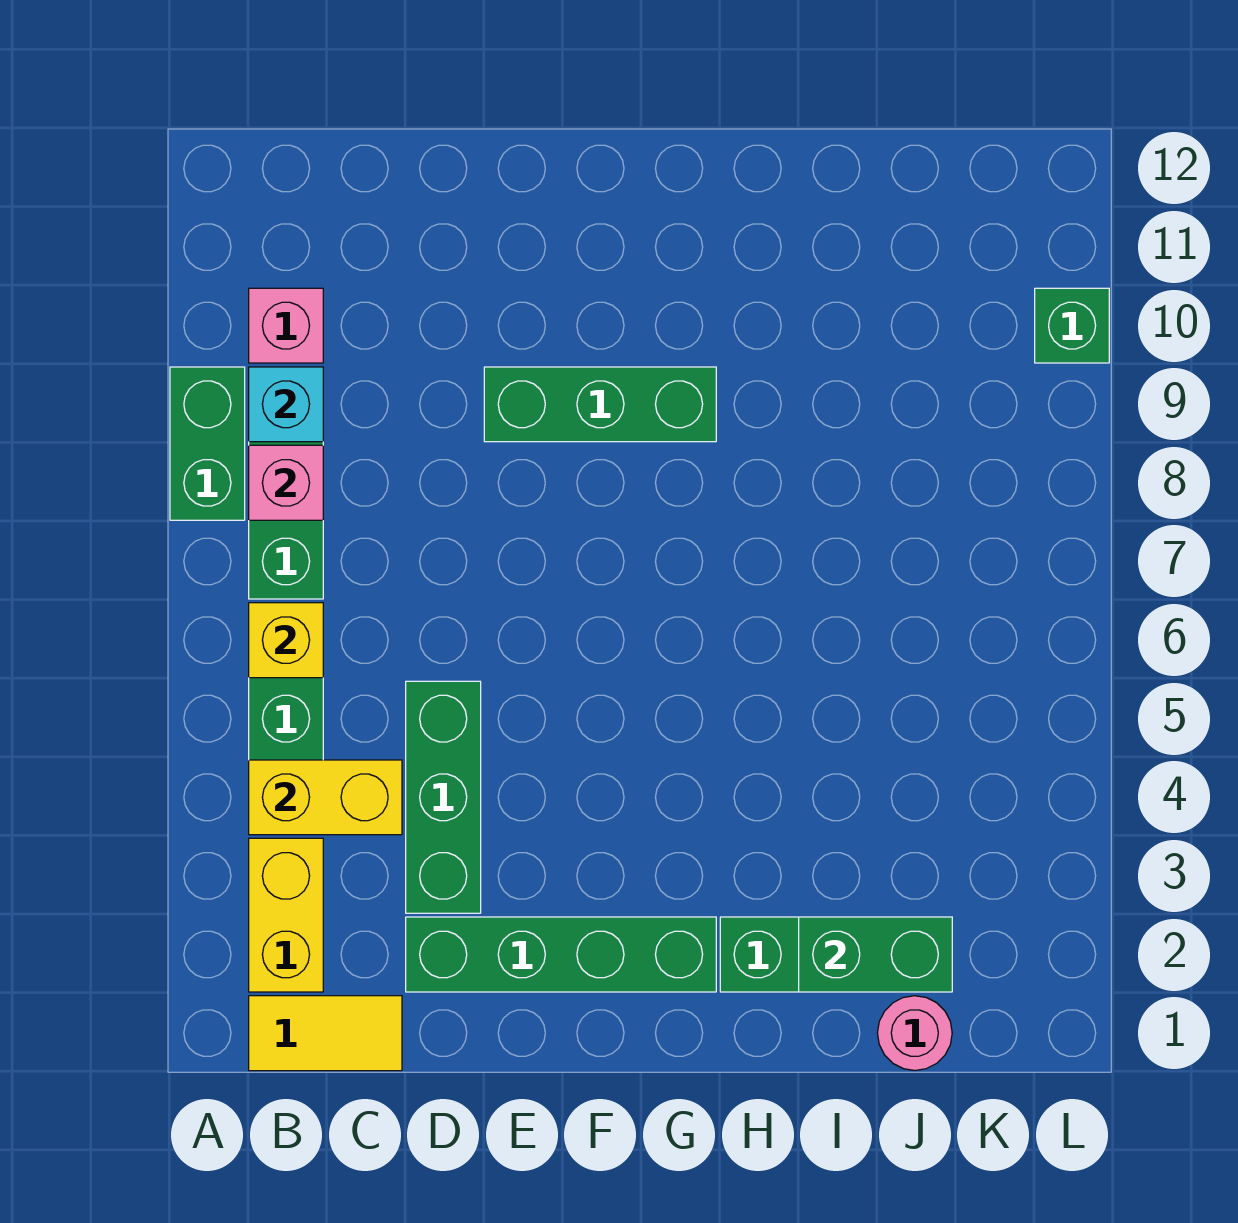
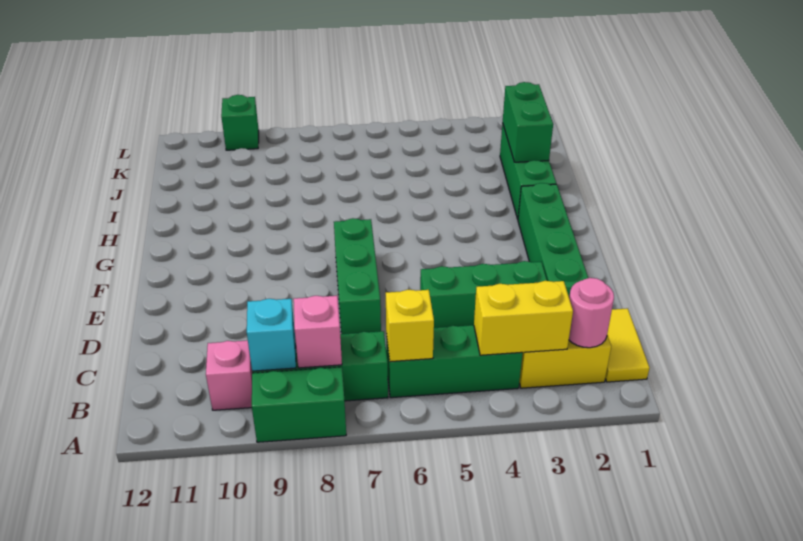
yellow brick B4:C4 level 2 -> yellow brick B3:B4 level 2
green brick E9:G9 level 1 -> green brick D7:F7 level 1
pink round brick J1 level 1 -> pink round brick B2 level 2

